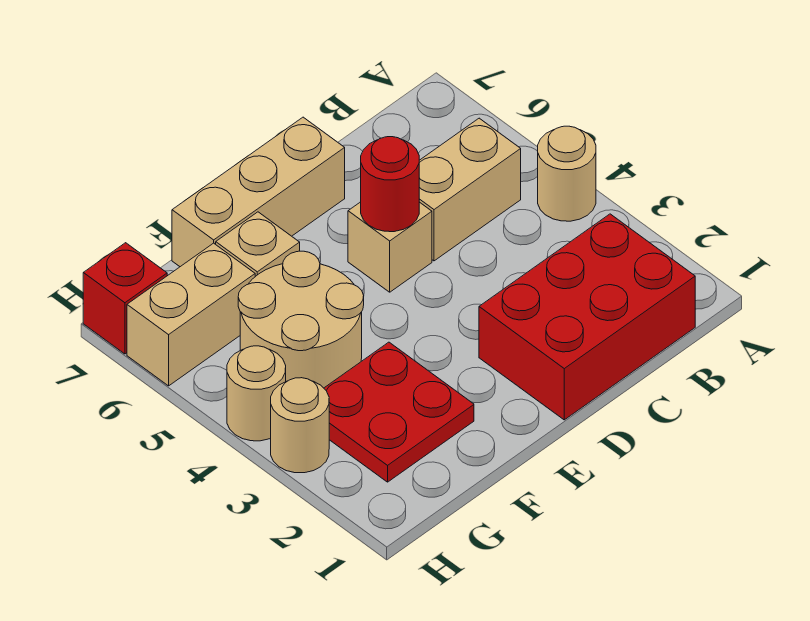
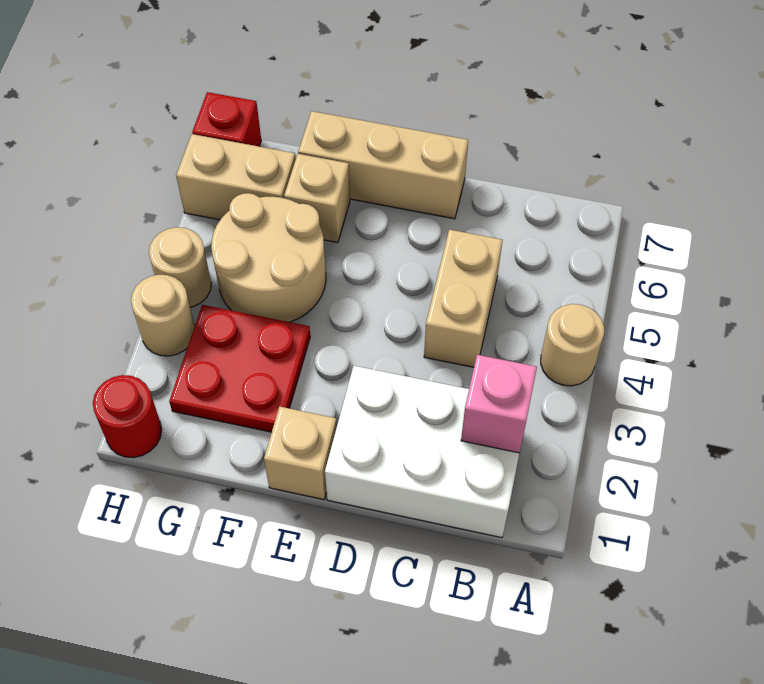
red brick B1:D2 level 1 -> white brick B1:D2 level 1
none -> pink brick B2 level 2
tan brick B5:C5 level 1 -> tan brick C4:C5 level 1
tan brick D5 level 1 -> tan brick E1 level 1
red round brick D5 level 2 -> red round brick H1 level 1

